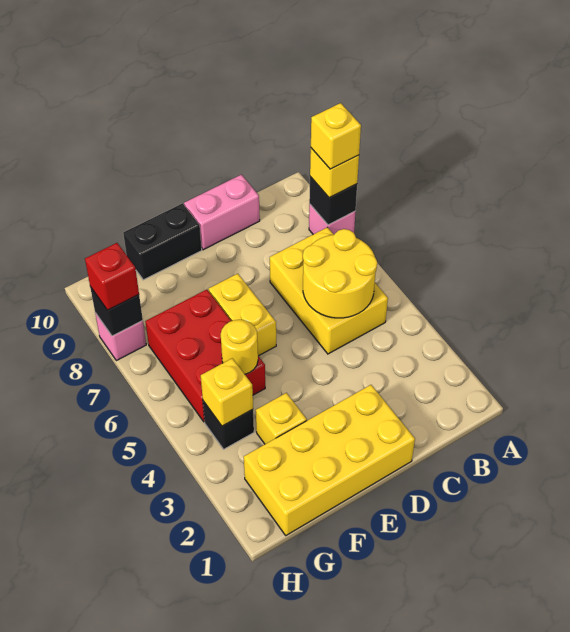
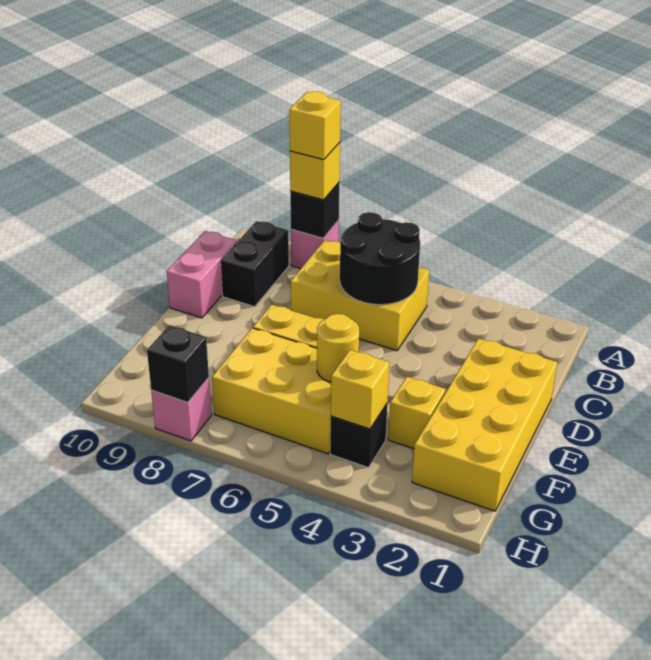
yellow round brick B5:C6 level 2 -> black round brick B5:C6 level 2
black brick E10:F10 level 1 -> black brick B9:C9 level 1
red brick F5:G7 level 1 -> yellow brick F5:G7 level 1
red brick H8 level 3 -> none

